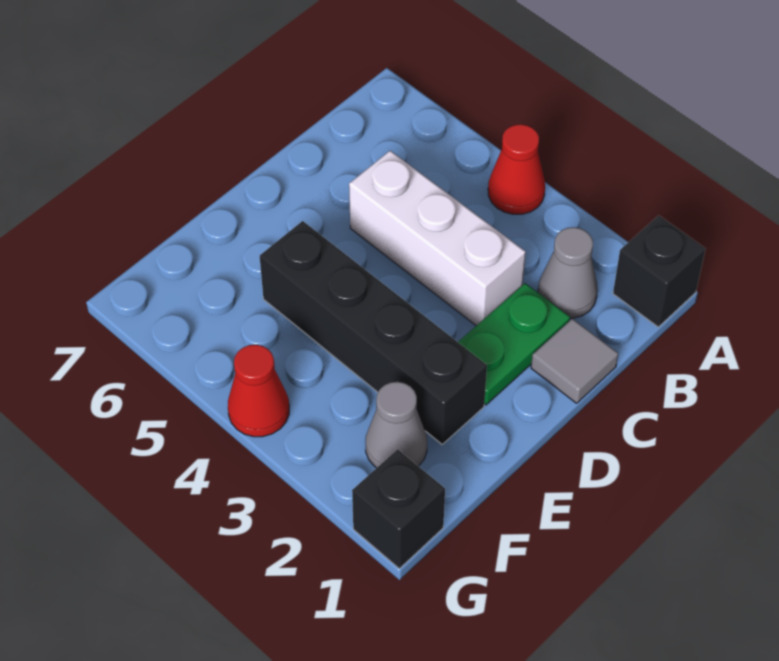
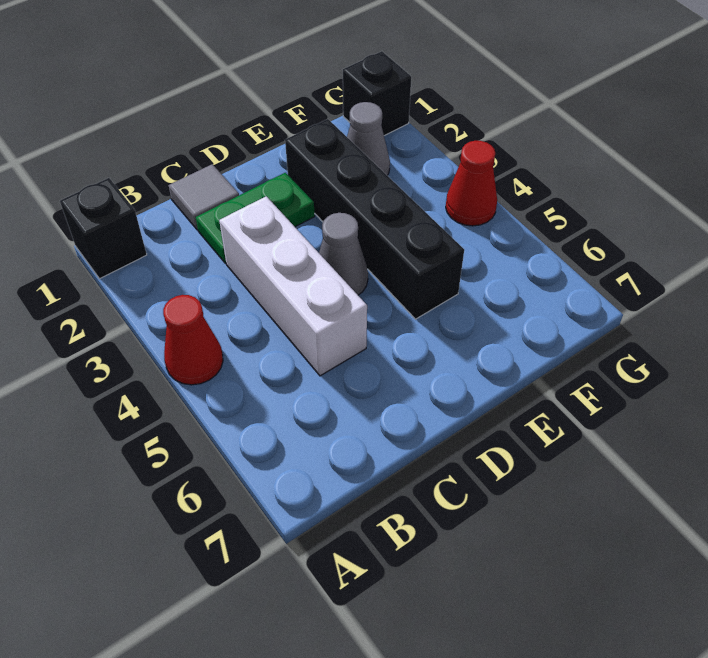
grey cone B2 level 1 -> grey cone D4 level 1

